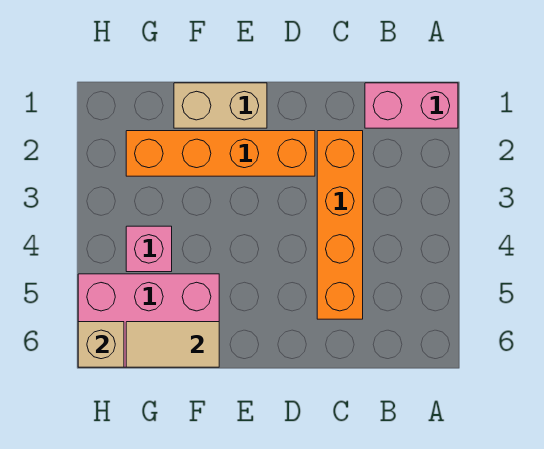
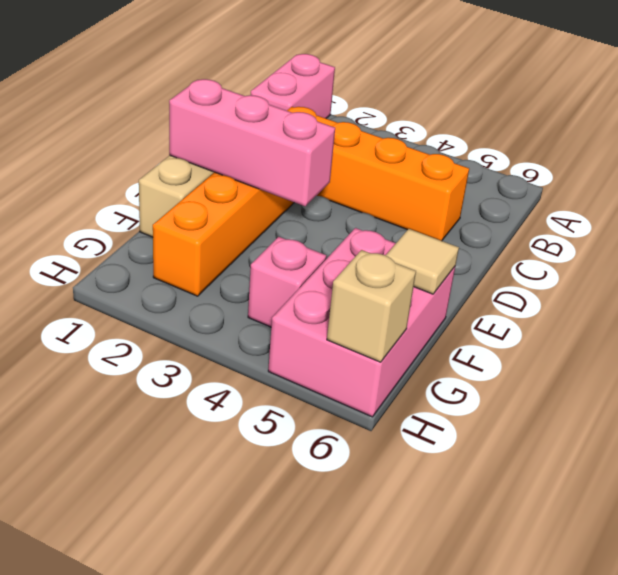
none -> pink brick E1:E3 level 2
tan tile F6:G6 level 2 -> tan tile F6 level 2

